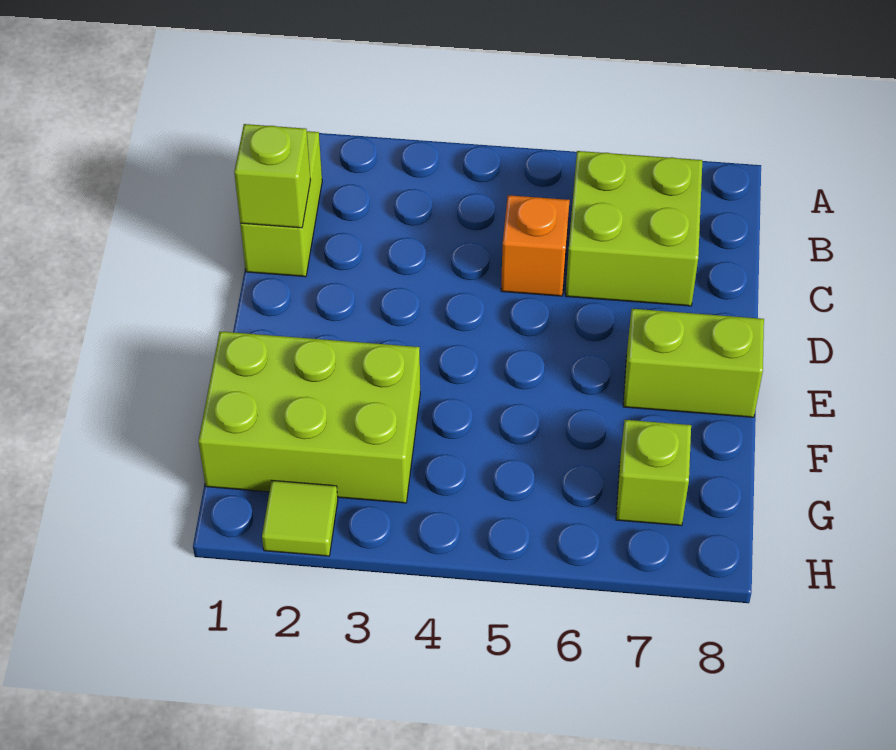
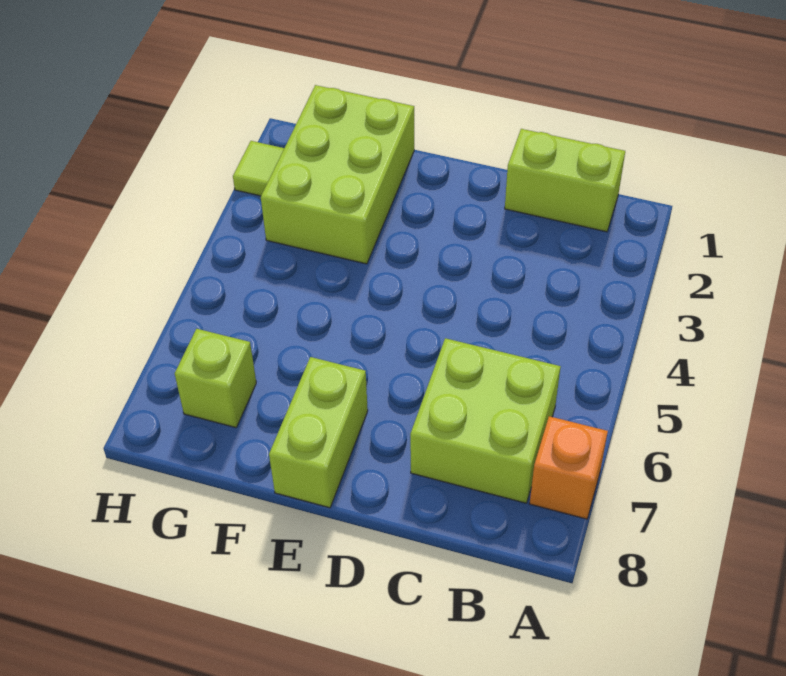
lime brick C1 level 2 -> none
orange brick C5 level 1 -> orange brick A7 level 1

